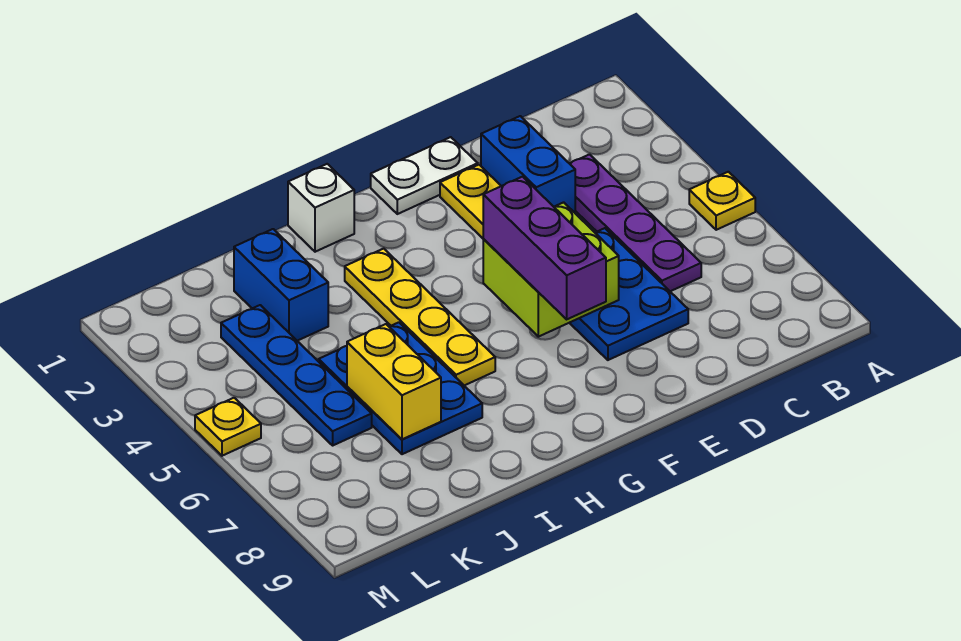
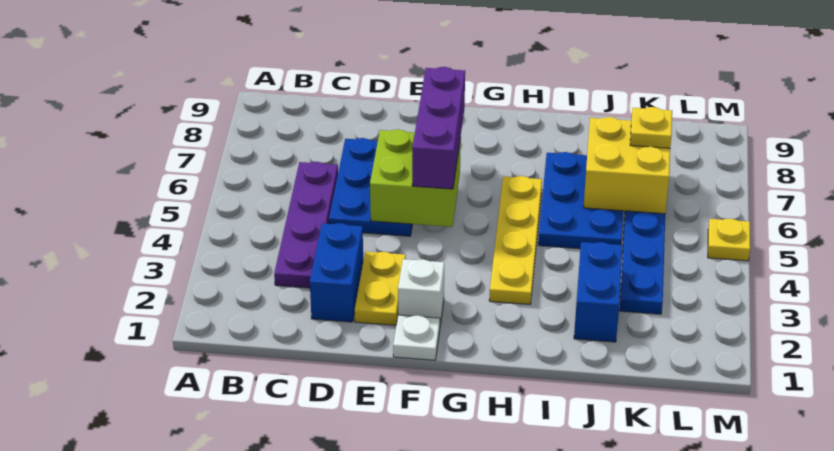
yellow plate A5 level 1 -> yellow plate K7 level 3
white plate E1:F1 level 1 -> white plate F1 level 1
white brick H1 level 1 -> white brick F2 level 1
yellow brick J6:J7 level 2 -> yellow brick J6:K7 level 2

